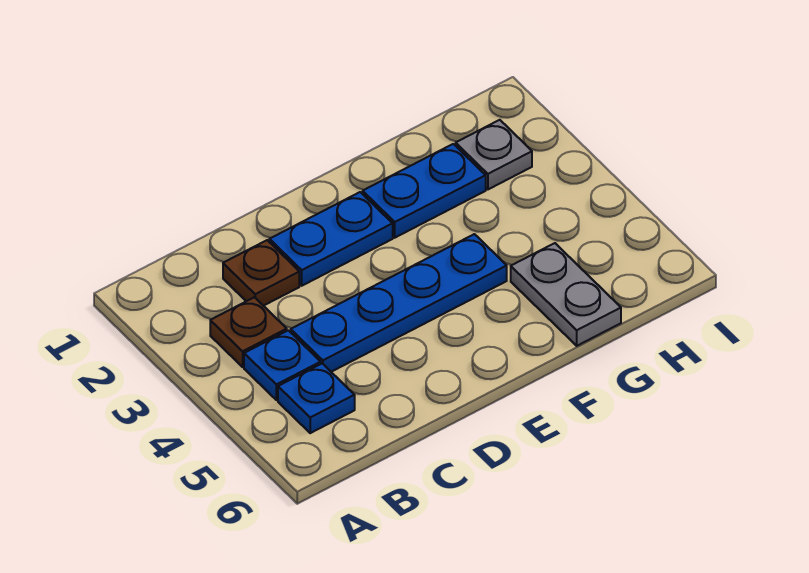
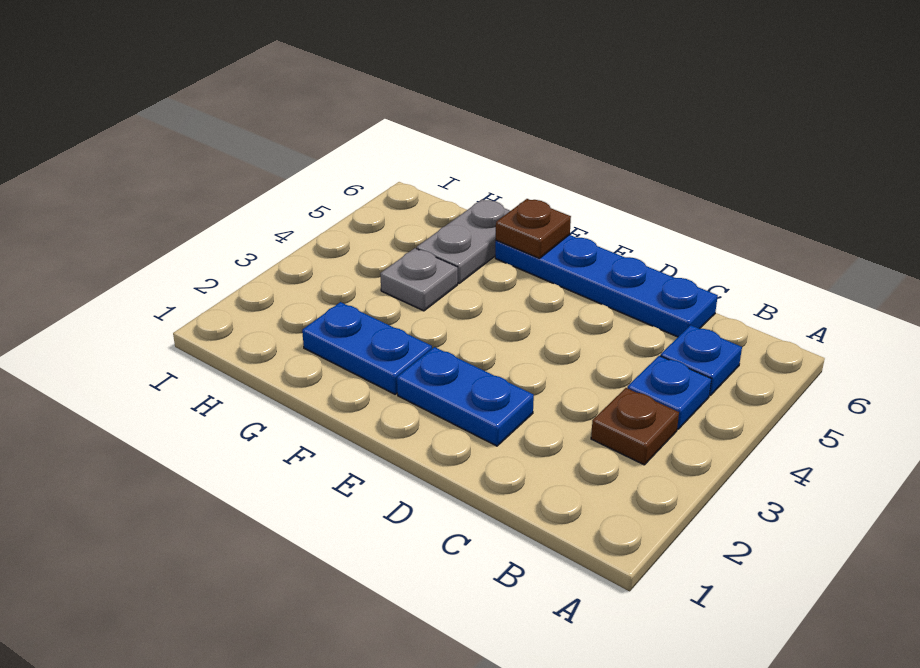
brown plate C2 level 1 -> brown plate F6 level 2
blue plate C4:F4 level 1 -> blue plate C6:F6 level 1
grey plate H2 level 1 -> grey plate G4 level 1

